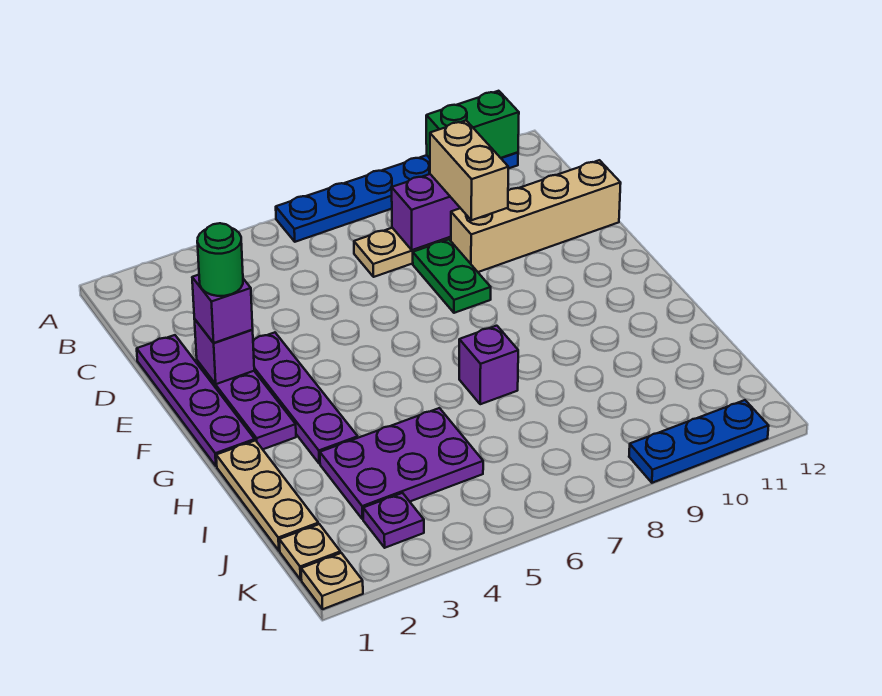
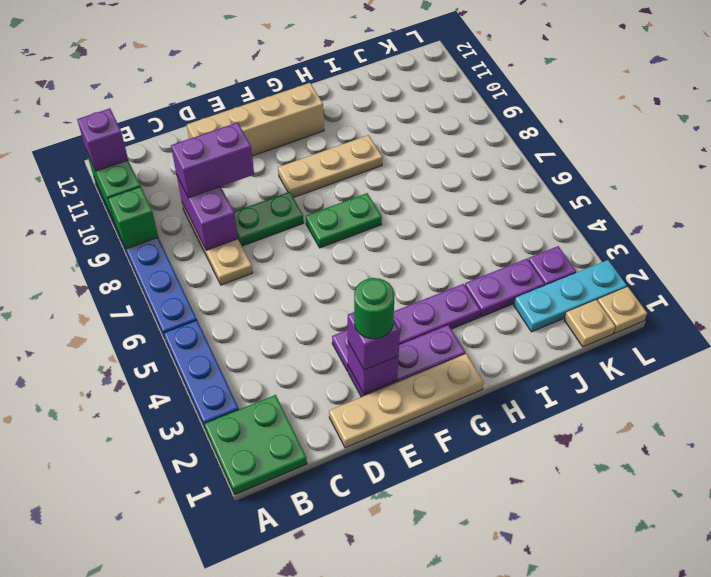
none -> green plate A1:B2 level 1
none -> green brick A9 level 2
tan brick C9:D9 level 3 -> purple brick C9:D9 level 3
purple plate D1:G1 level 1 -> tan plate D1:G1 level 1
tan brick D9:D12 level 1 -> tan brick D11:G11 level 1
none -> green plate F7:G7 level 1
tan plate H1:J1 level 1 -> tan plate F9:H9 level 1
purple brick H7 level 1 -> purple brick A11 level 3
purple plate I3:J5 level 1 -> purple plate I3:J3 level 1
none -> cyan plate J2:L2 level 1
blue plate L9:L11 level 1 -> blue plate A3:A5 level 1

